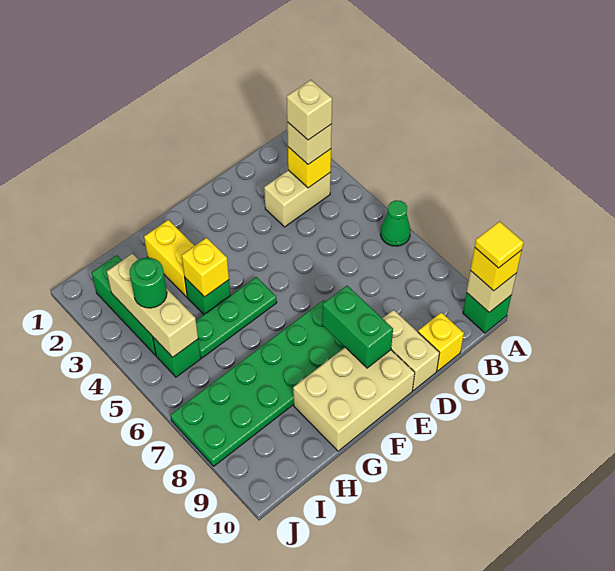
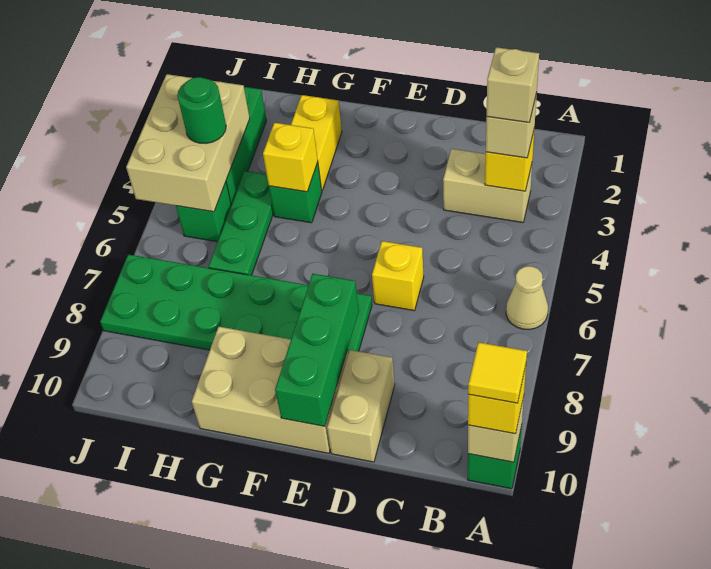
green cone A6 level 1 -> tan cone A6 level 1
yellow brick C10 level 1 -> yellow brick D6 level 1
green brick E8:E9 level 2 -> green brick E8:E10 level 2
green plate F5:H5 level 1 -> green plate H4:H6 level 1
tan brick I3:I5 level 2 -> tan brick I3:J5 level 2

